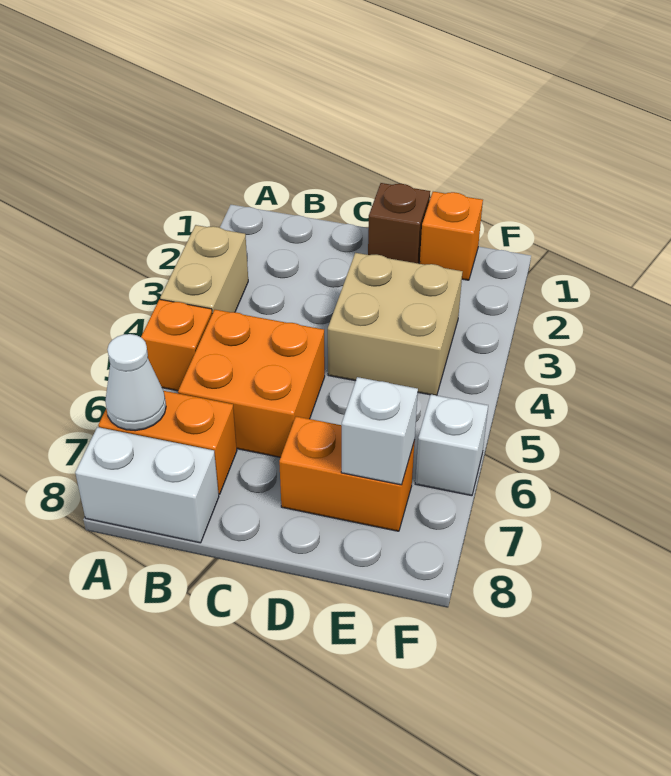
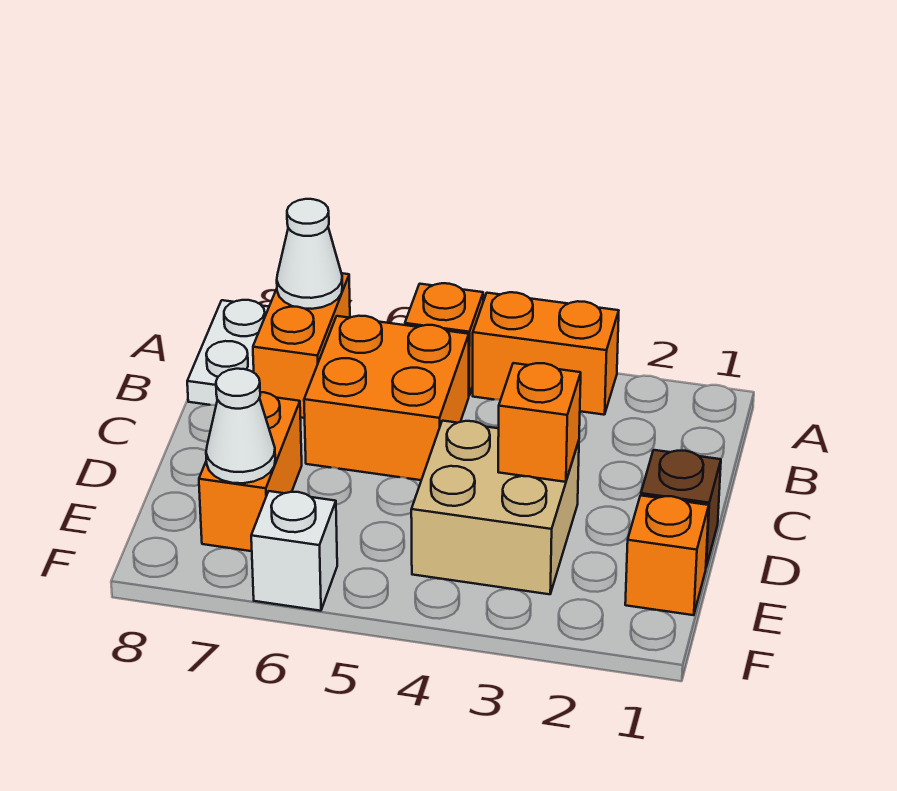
tan brick A3:A4 level 1 -> orange brick A3:A4 level 1
white brick A8:B8 level 1 -> white plate A8:B8 level 1
none -> orange brick D3 level 2
white brick E7 level 2 -> white cone E7 level 2

